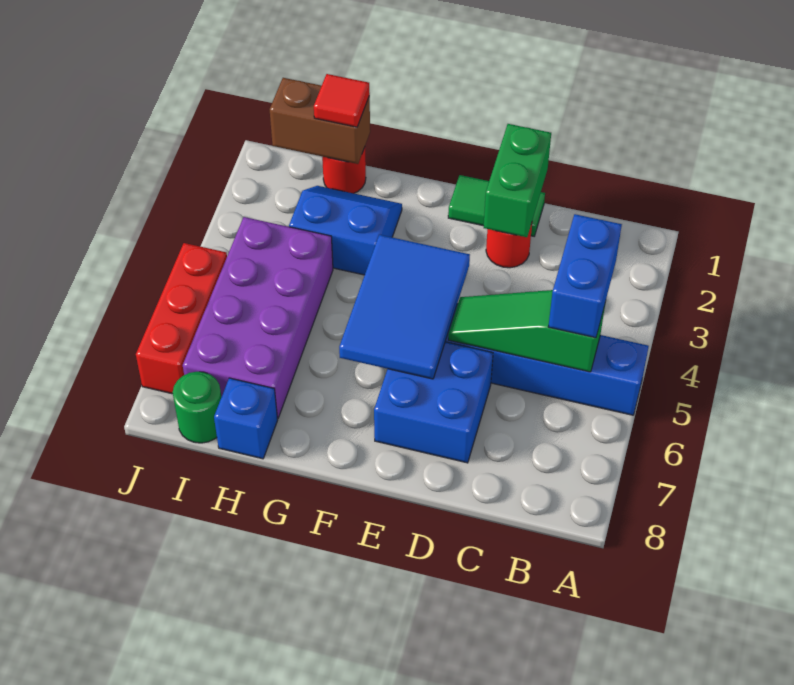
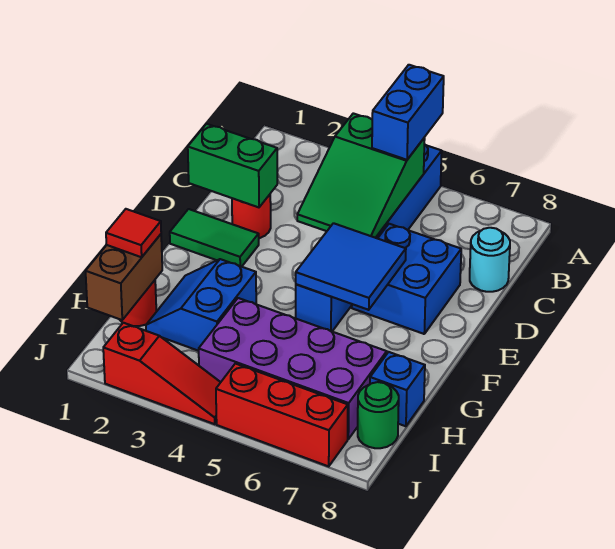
blue brick B4:B5 level 3 -> blue brick A5:B5 level 3
green slope B5:D5 level 2 top B -> green slope B4:D5 level 2 top B
none -> cyan round brick C8 level 1
green tile D1:E1 level 1 -> green tile E1:E2 level 1
blue tile E4:F6 level 2 -> blue tile E5:F6 level 2
none -> red slope J2:J4 level 1 top 2

